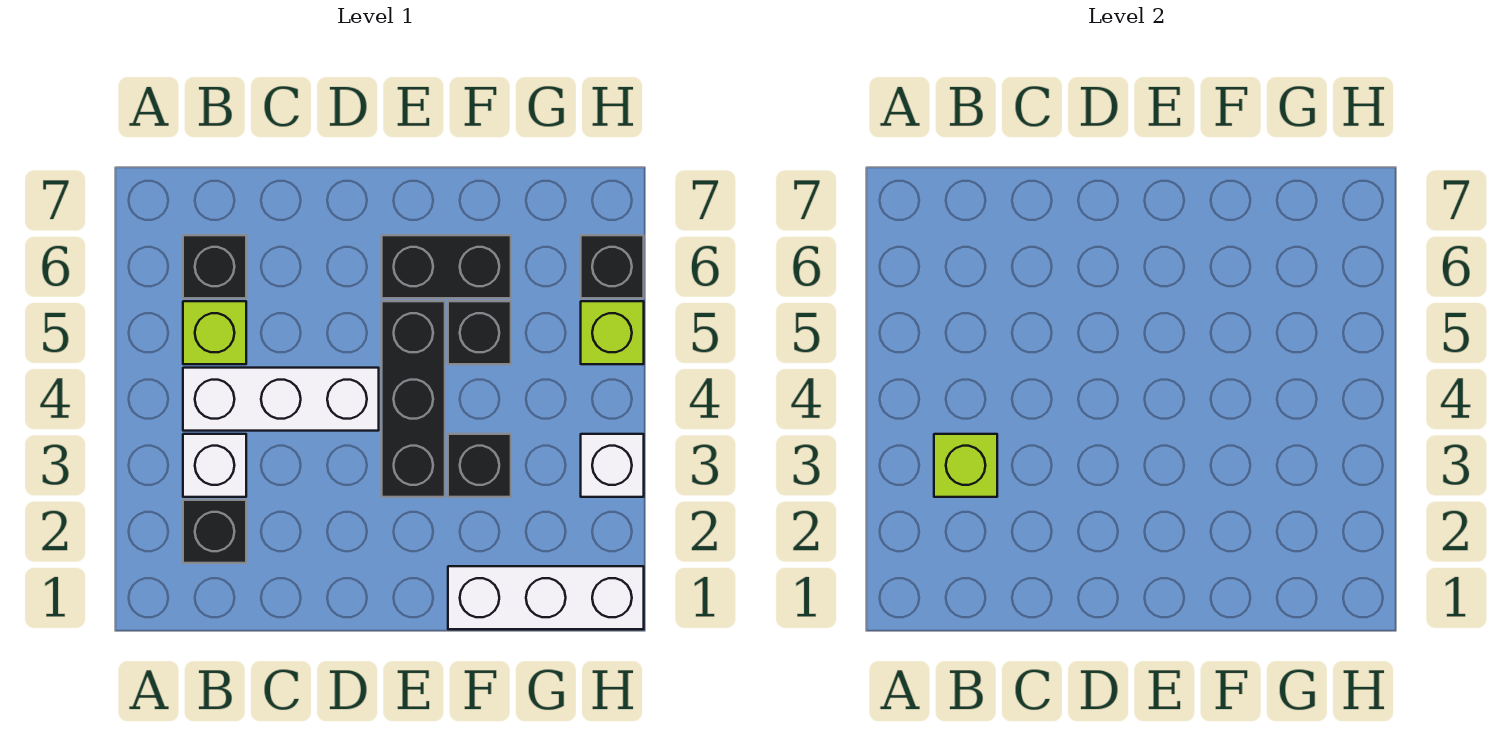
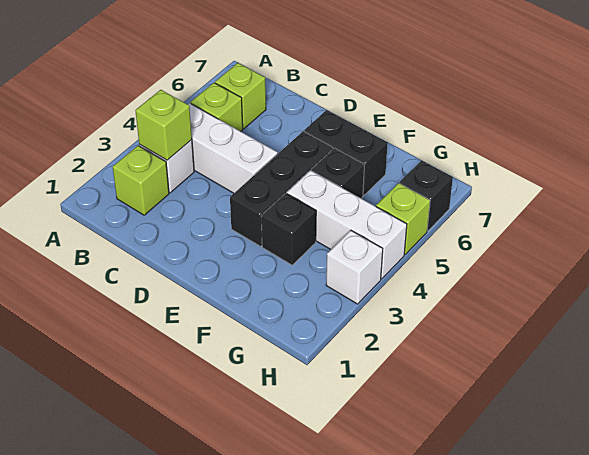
black brick B2 level 1 -> lime brick B2 level 1
black brick B6 level 1 -> lime brick B6 level 1
white brick F1:H1 level 1 -> white brick F4:H4 level 1

